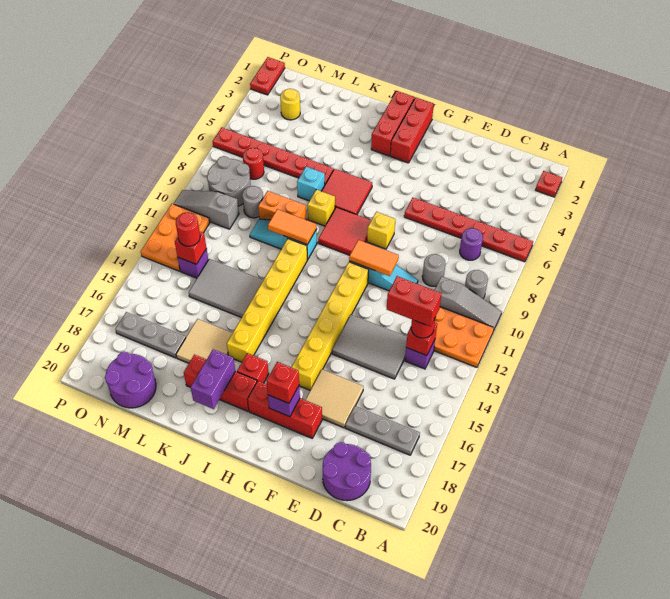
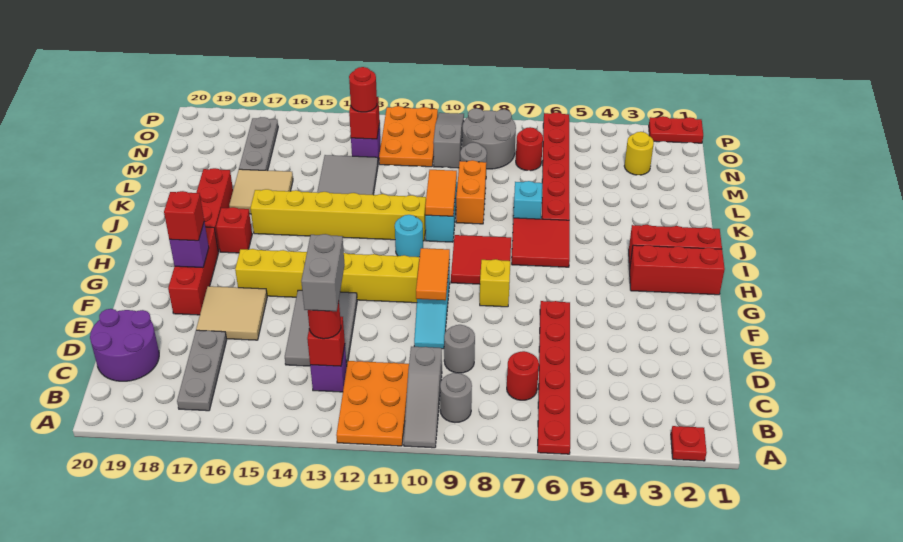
purple round brick C7 level 1 -> red round brick C7 level 1
red brick C13:D13 level 4 -> grey brick C13:D13 level 4
none -> cyan round brick I11 level 1
yellow brick J8 level 1 -> none
purple brick J18:J19 level 2 -> none
purple round brick M19:N20 level 1 -> none
orange plate O11:P13 level 1 -> orange plate N11:P12 level 1

